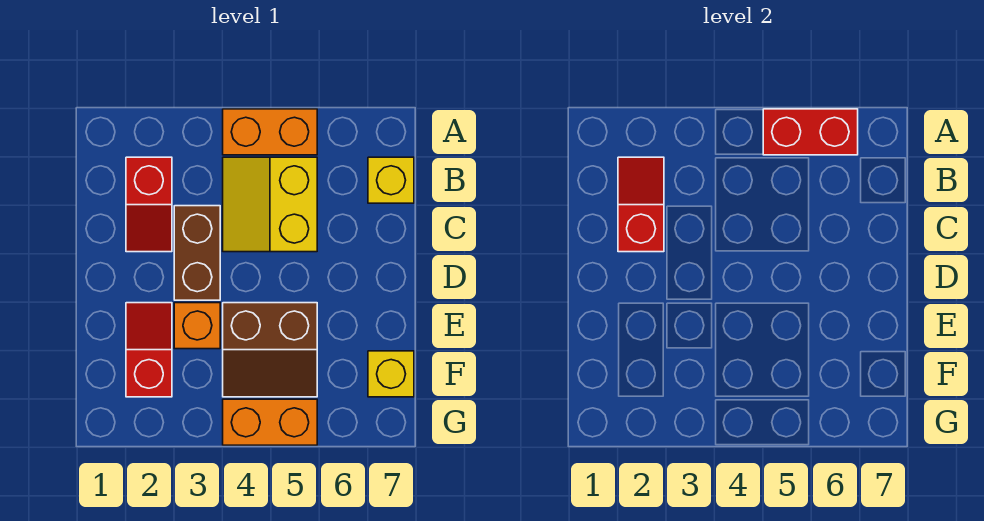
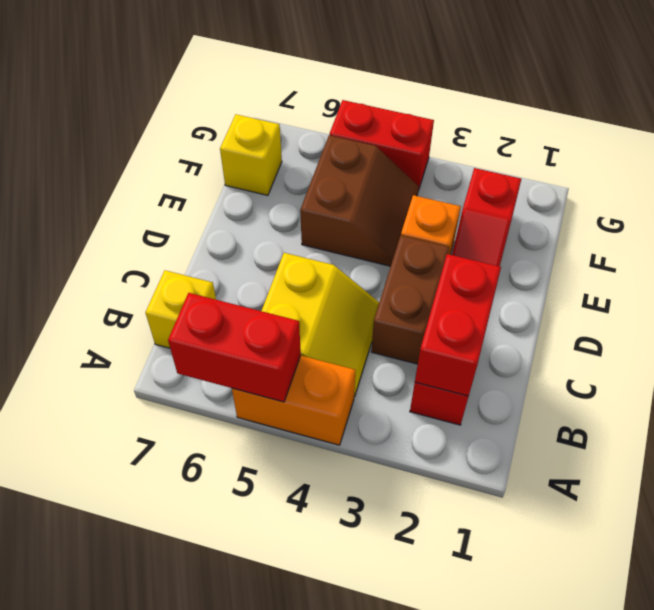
red slope B2:C2 level 2 top C -> red brick B2:C2 level 2
brown slope E4:F5 level 1 top E -> brown slope E4:F5 level 1 top 5
orange brick G4:G5 level 1 -> red brick G4:G5 level 1

